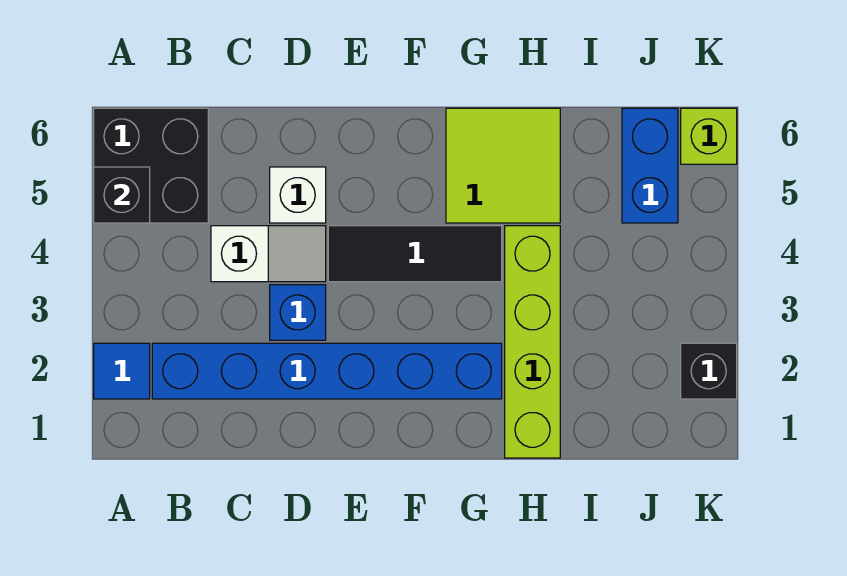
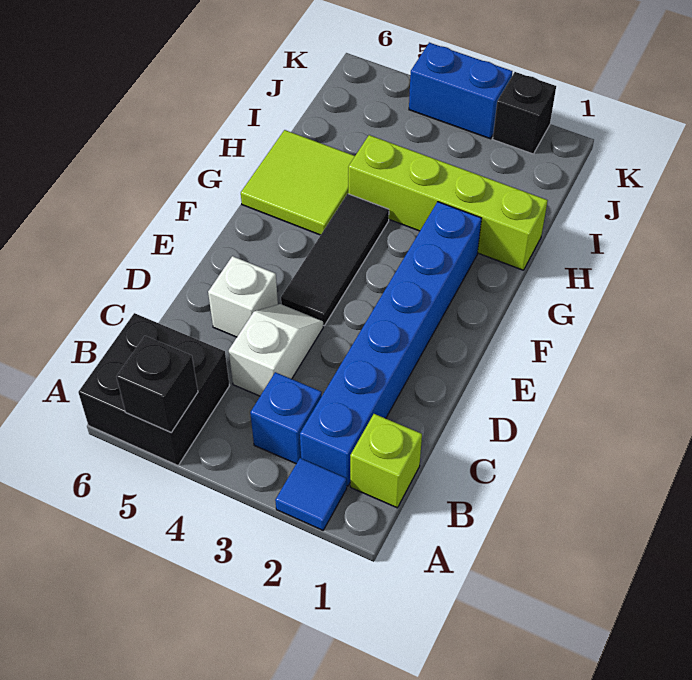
blue brick D3 level 1 -> blue brick B3 level 1
blue brick J5:J6 level 1 -> blue brick K3:K4 level 1
lime brick K6 level 1 -> lime brick B1 level 1

